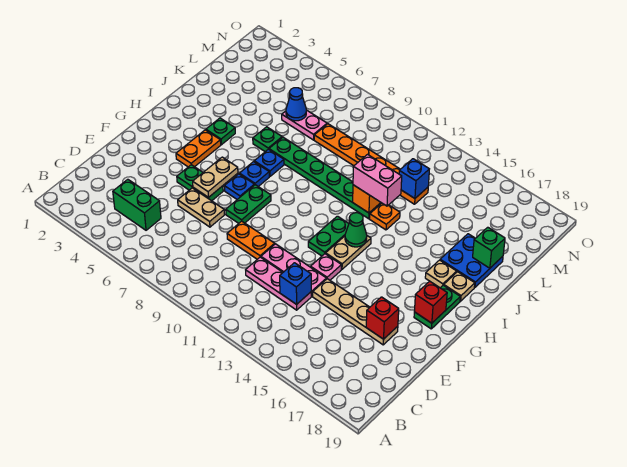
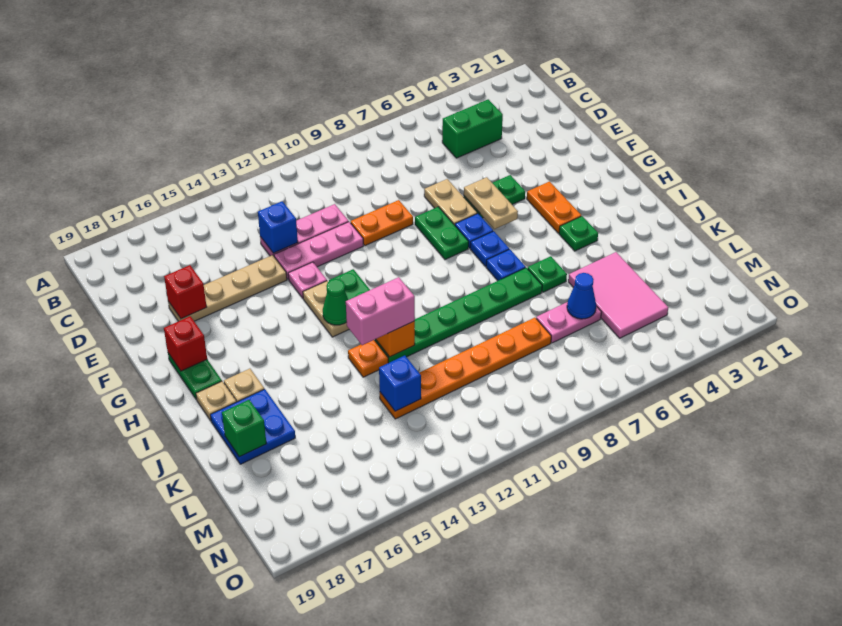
tan plate E6:E7 level 1 -> tan plate E7:F7 level 1
none -> pink tile K4:M5 level 1

